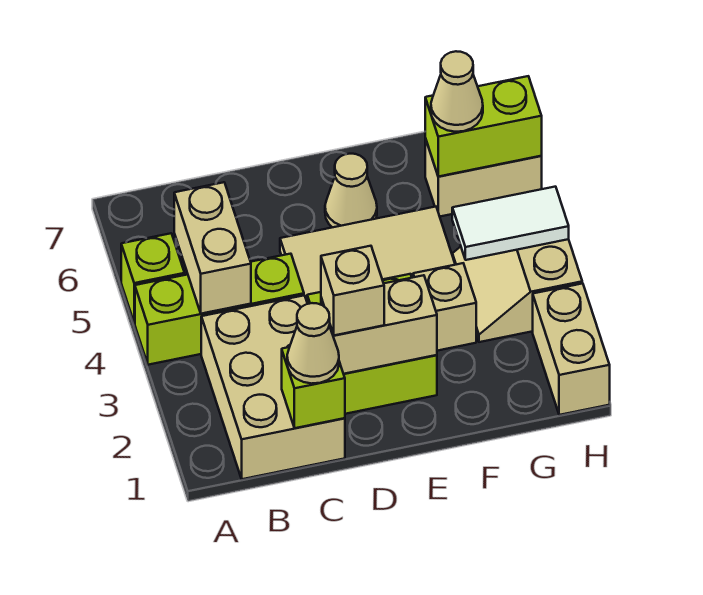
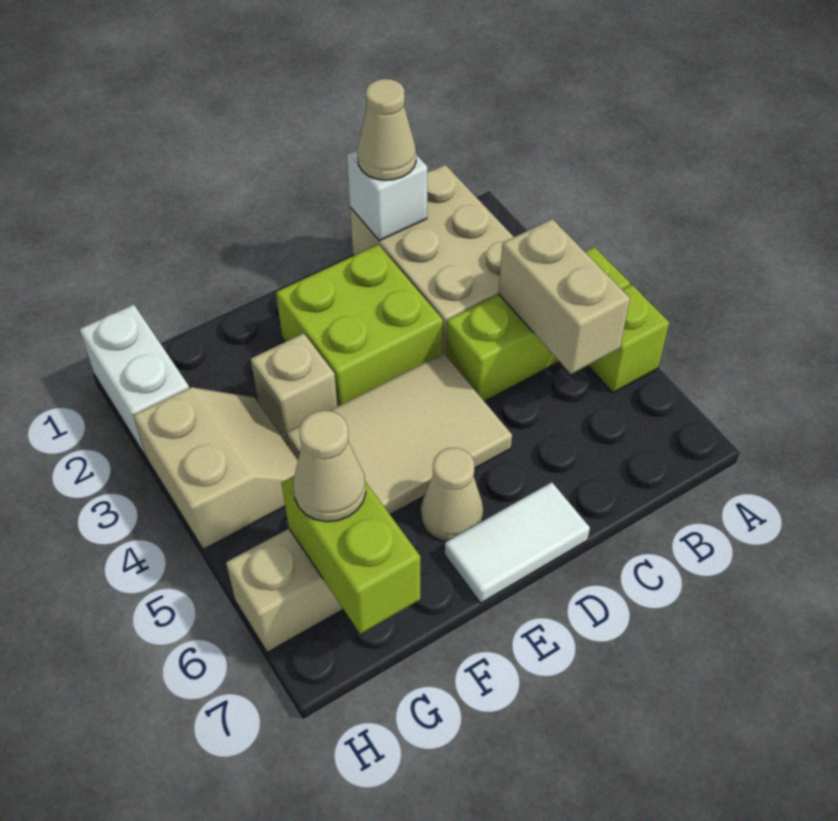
lime brick C1 level 2 -> white brick C1 level 2
tan brick D2:E2 level 2 -> none
tan brick D2 level 3 -> none
white tile G4:H4 level 2 -> white tile D7:E7 level 1
lime brick G6:H6 level 2 -> lime brick G6:G7 level 2
tan brick H1:H2 level 1 -> white brick H1:H2 level 1

